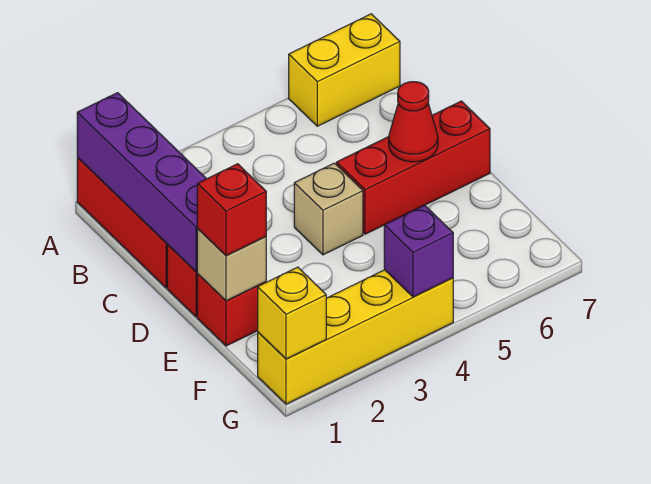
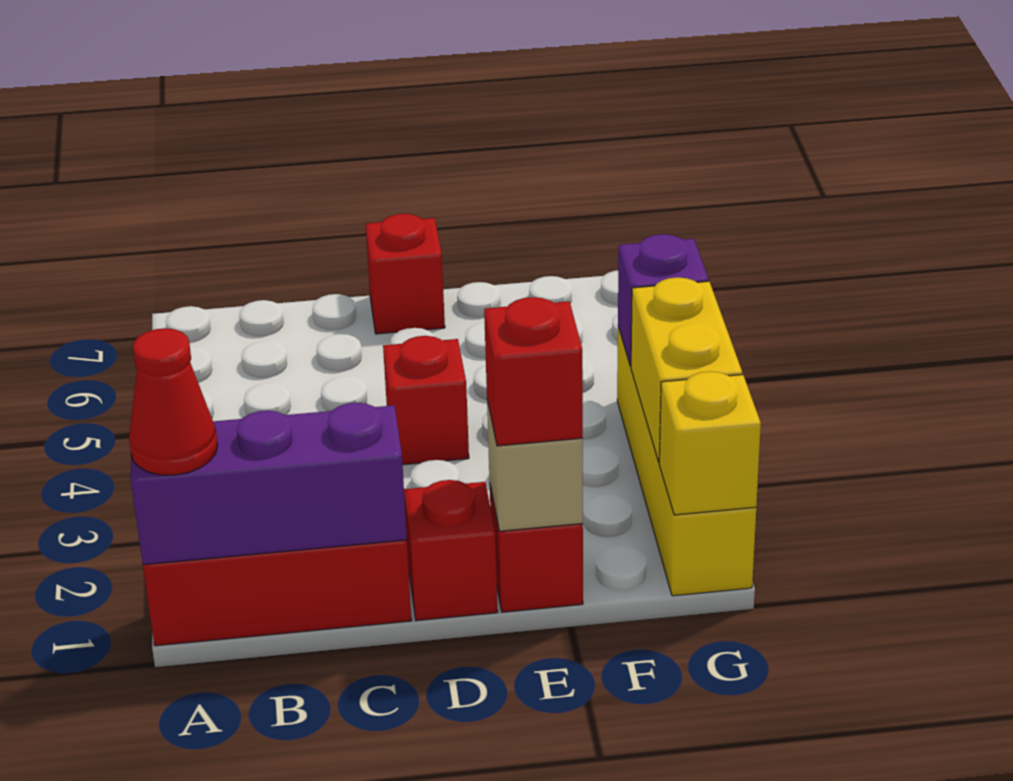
purple brick A1:D1 level 2 -> purple brick A1:C1 level 2
yellow brick A6:A7 level 1 -> yellow brick G2:G3 level 2
tan brick D4 level 1 -> red brick D4 level 1
red brick D5:D7 level 1 -> red brick D7 level 1
red cone D6 level 2 -> red cone A1 level 3

